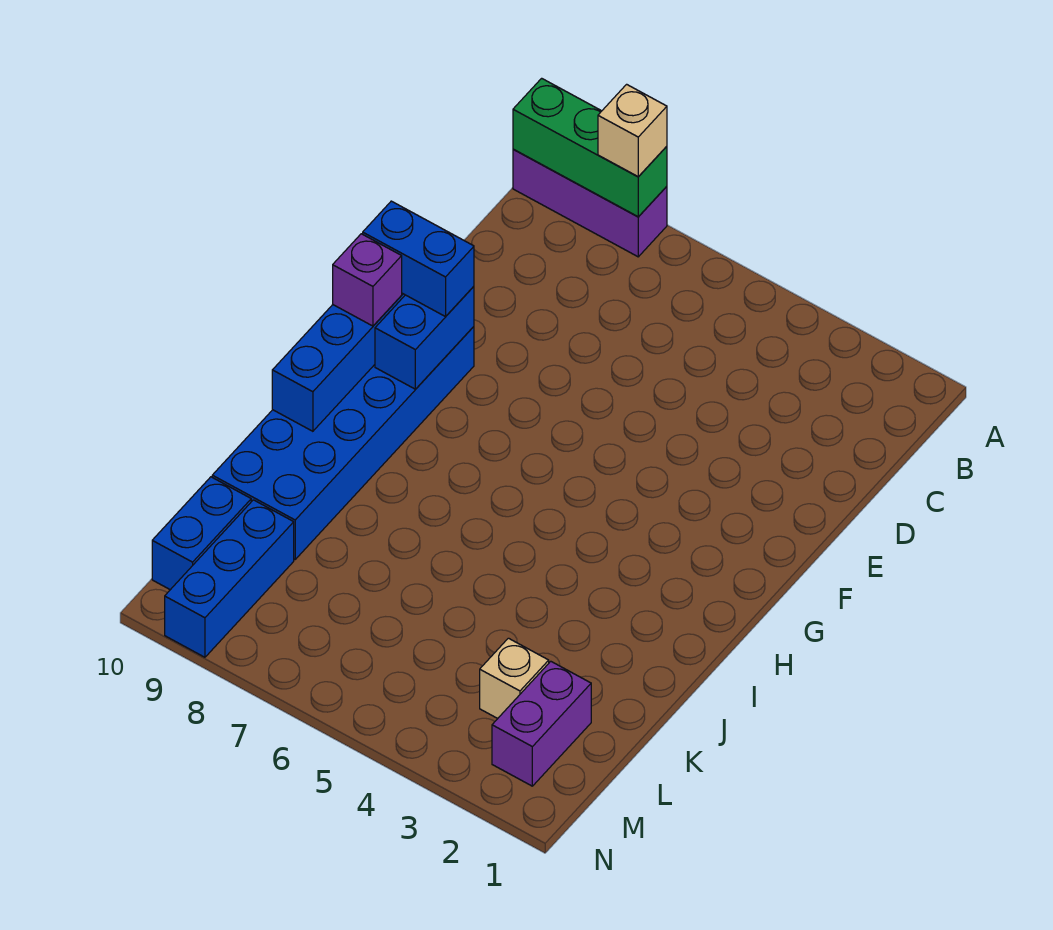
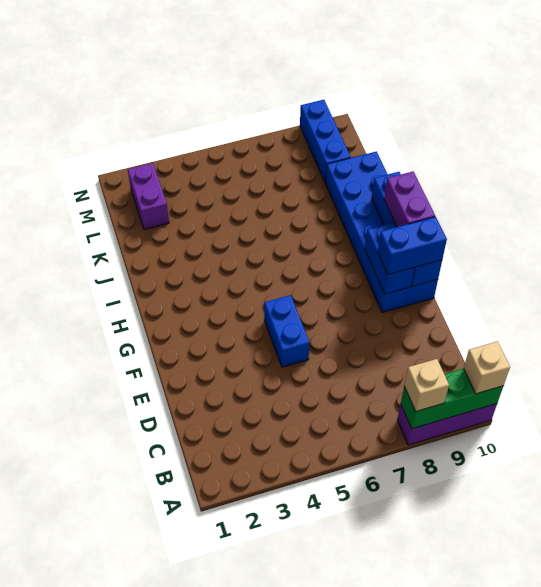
purple brick G10 level 3 -> purple brick G10:H10 level 3
tan brick L3 level 1 -> tan brick A10 level 3
blue brick L10:M10 level 1 -> blue brick E5:F5 level 1

